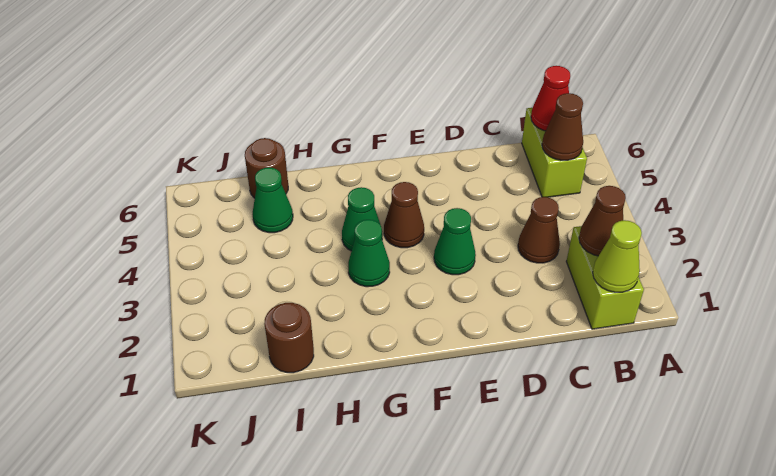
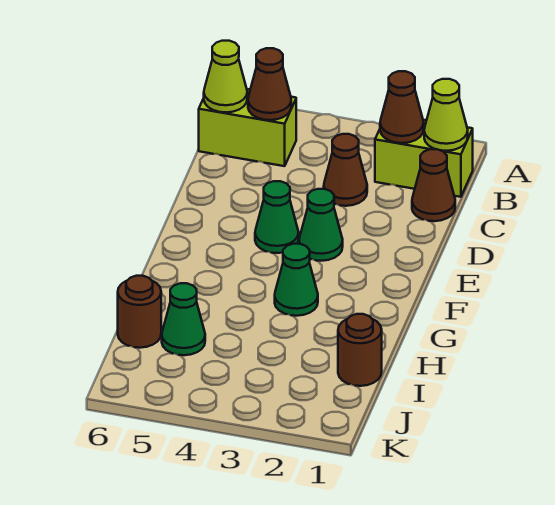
red cone B6 level 2 -> lime cone B6 level 2
brown cone F4 level 1 -> brown cone C1 level 1
green cone G4 level 1 -> green cone E4 level 1

